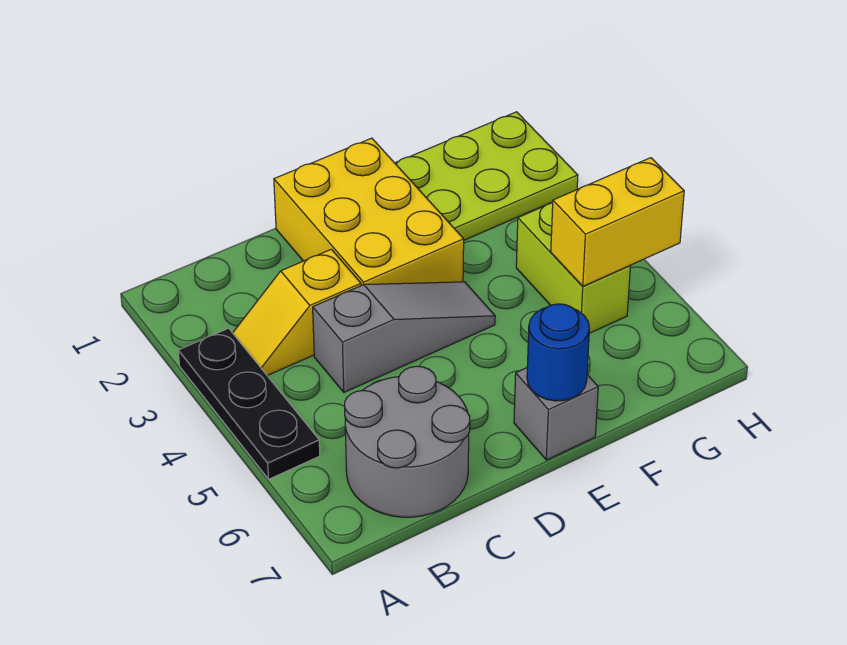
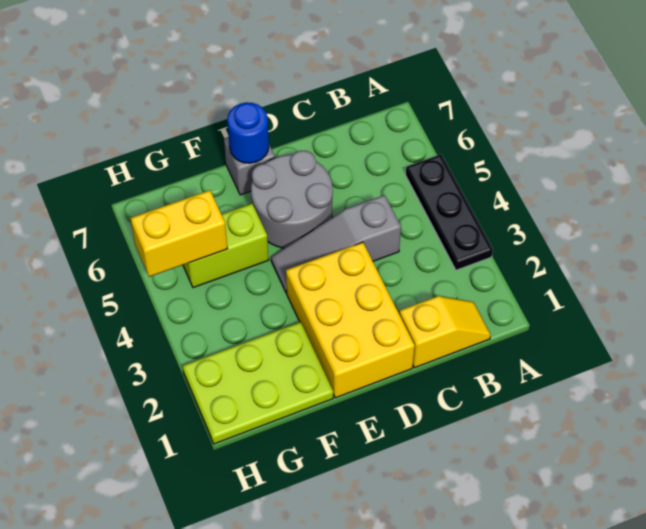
yellow slope B3:C3 level 1 top C -> yellow slope B1:C1 level 1 top C
grey round brick B6:C7 level 1 -> grey round brick D5:E6 level 1
lime brick G4:G5 level 1 -> lime brick F5:G5 level 1

